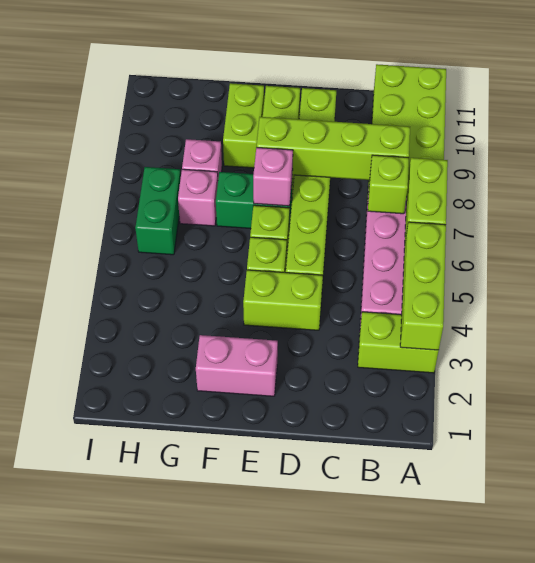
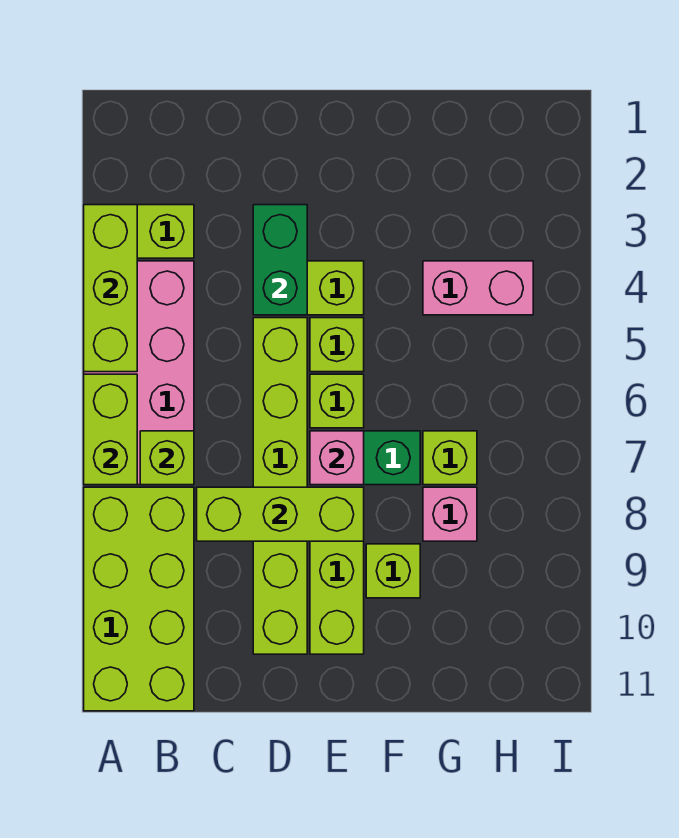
lime brick B8:E8 level 2 -> lime brick C8:E8 level 2
pink brick E2:F2 level 1 -> pink brick G4:H4 level 1
lime brick F9:F10 level 1 -> lime brick F9 level 1
pink brick G7 level 1 -> lime brick G7 level 1
green brick H6:H7 level 1 -> green brick D3:D4 level 2

